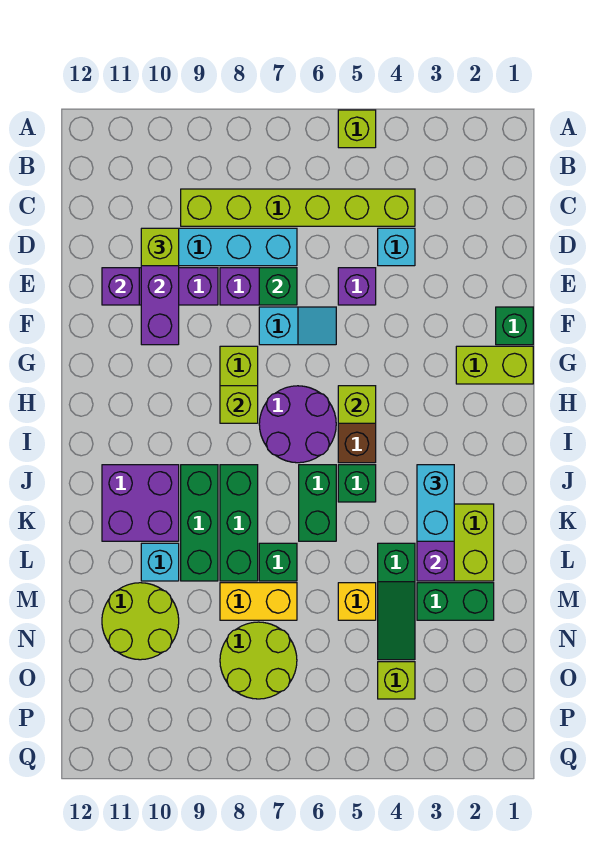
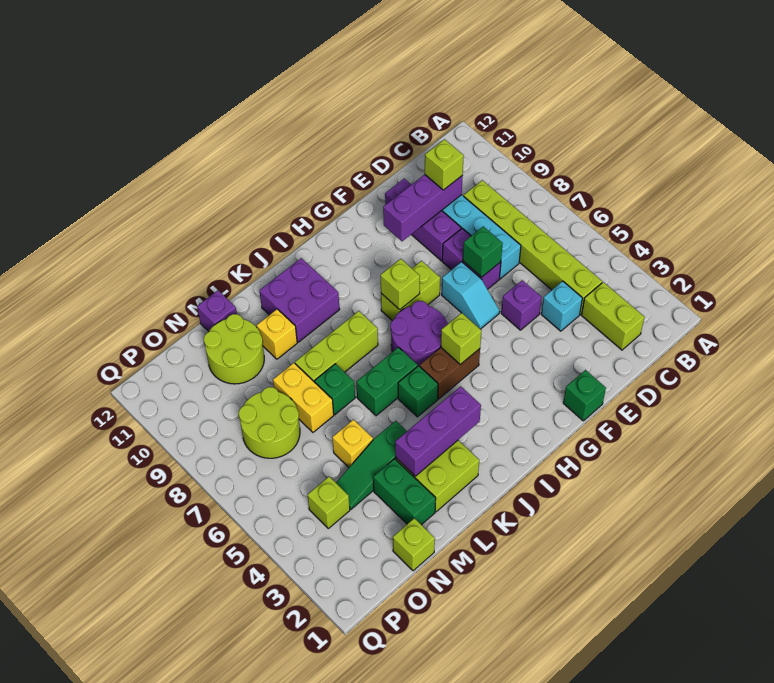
lime brick A5 level 1 -> lime brick N1 level 1
purple brick E11 level 2 -> purple brick M12 level 1
lime brick G1:G2 level 1 -> lime brick C2:C3 level 1
cyan brick J3:K3 level 3 -> none
green brick J8:L8 level 1 -> lime brick J8:L8 level 1
green brick J9:L9 level 1 -> none
cyan brick L10 level 1 -> yellow brick L10 level 1

